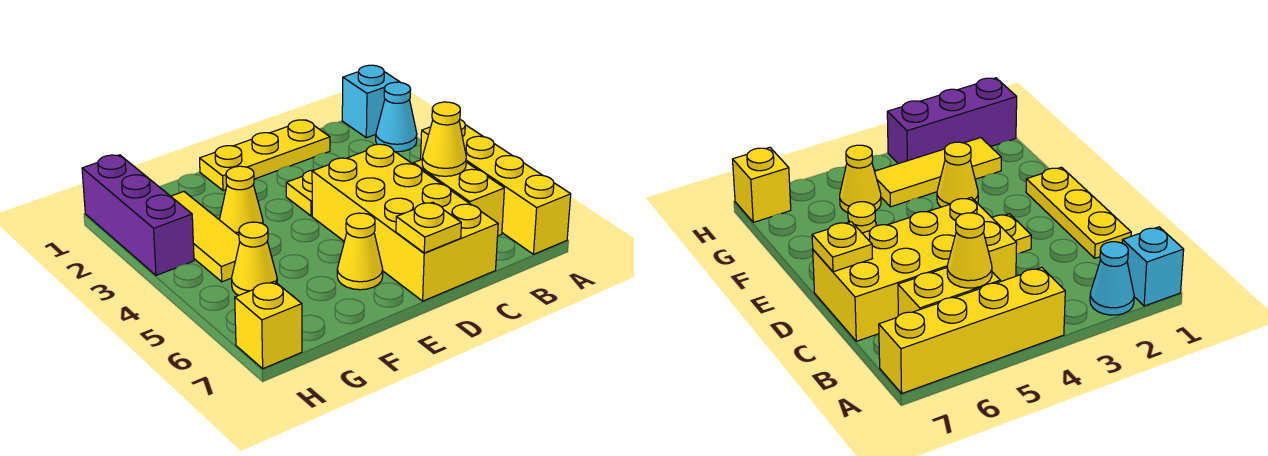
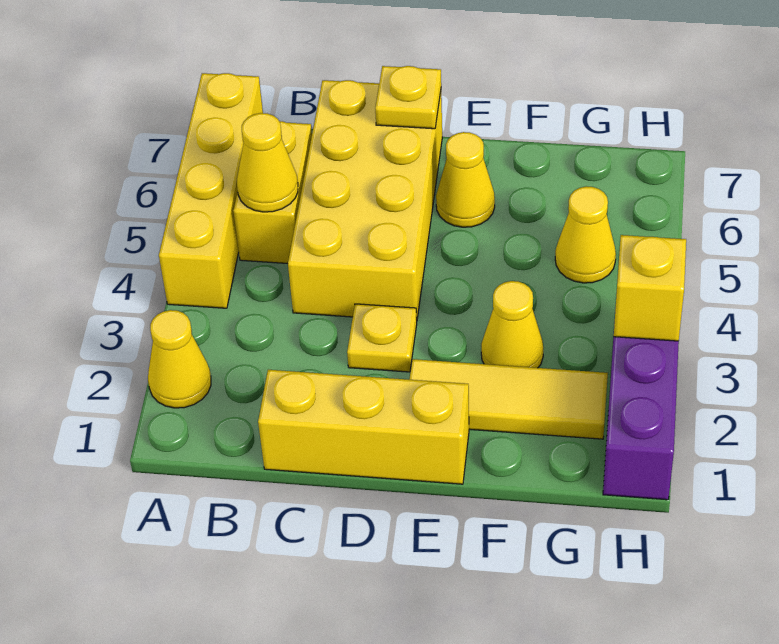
cyan brick A1 level 1 -> none
cyan cone A2 level 1 -> yellow cone A2 level 1
yellow plate C1:E1 level 1 -> yellow brick C1:E1 level 1
yellow tile G2:G4 level 1 -> yellow tile E2:G2 level 1
yellow brick H7 level 1 -> yellow brick H3 level 2

